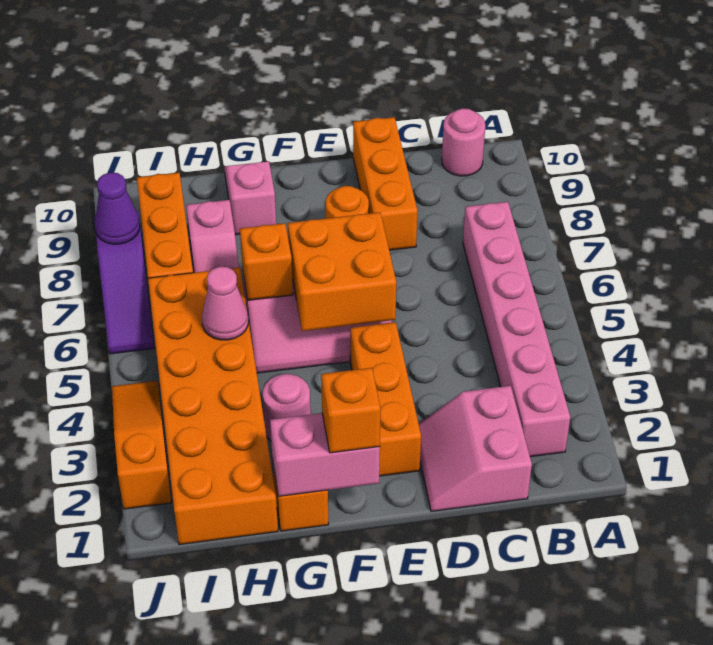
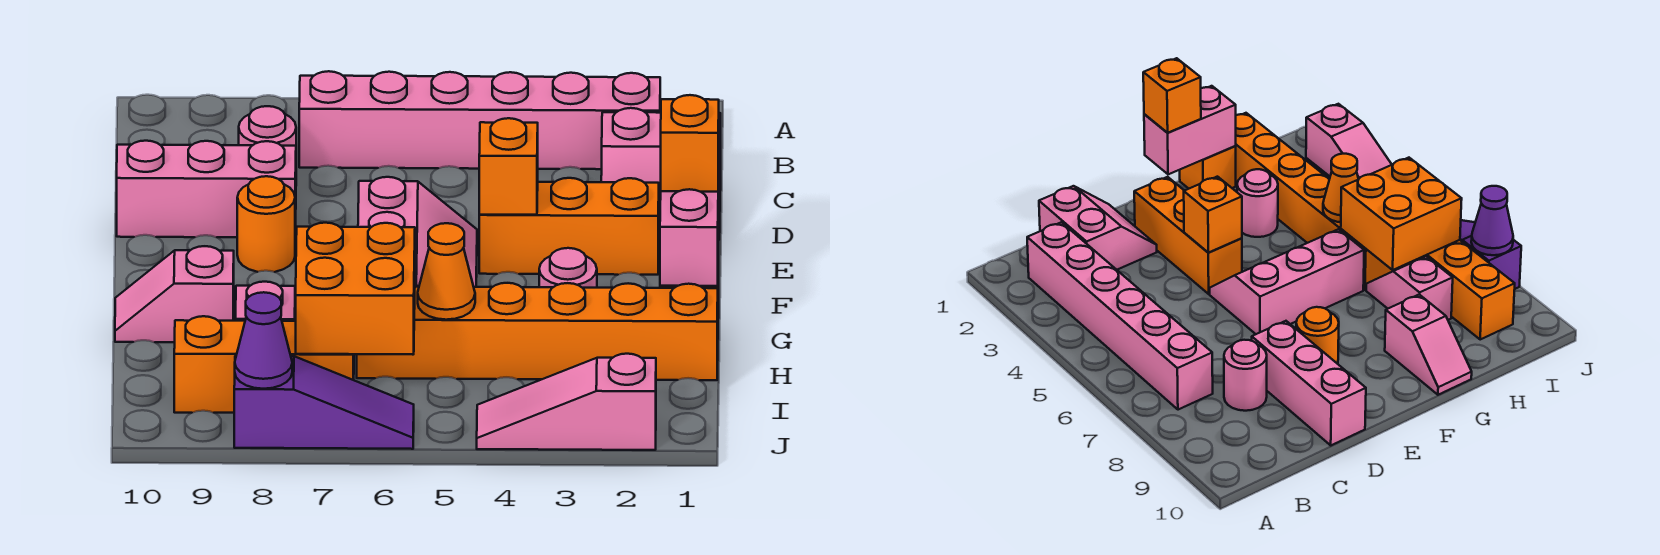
pink round brick B10 level 1 -> pink round brick C8 level 1
orange brick D8:D10 level 1 -> pink brick D8:D10 level 1
orange brick E5:F6 level 2 -> orange brick H6:I7 level 2
orange brick G6 level 2 -> orange brick E4 level 2
orange brick H1:I6 level 1 -> orange brick H1:H6 level 1
pink cone H5 level 2 -> orange cone H5 level 2
orange slope J2:J4 level 1 top 2 -> pink slope J2:J4 level 1 top 2

